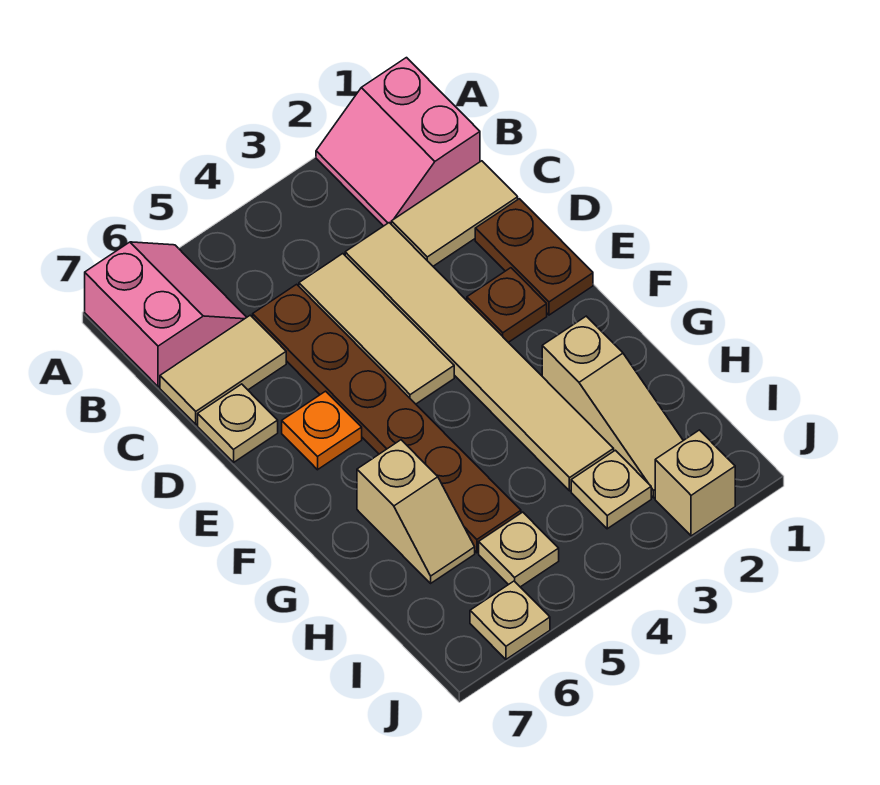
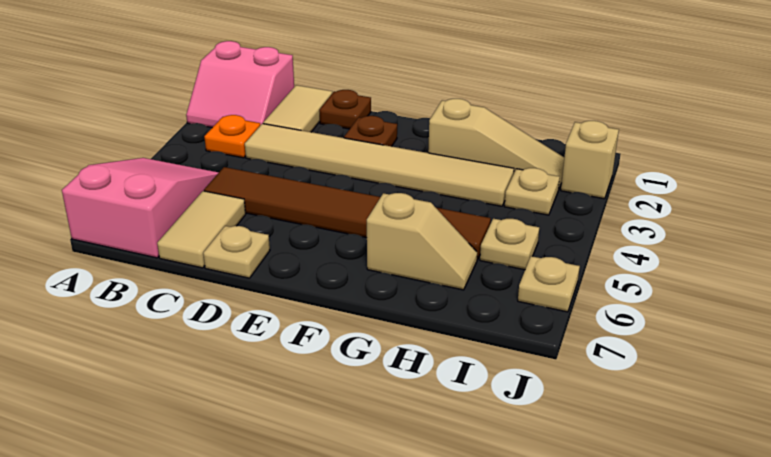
pink slope A6:B7 level 1 top 7 -> pink slope A5:B7 level 1 top 7
tan tile C4:E4 level 1 -> none
brown plate C5:H5 level 1 -> brown tile C5:H5 level 1
brown plate D1:E1 level 1 -> brown plate D1 level 1
orange plate E6 level 1 -> orange plate B3 level 1

